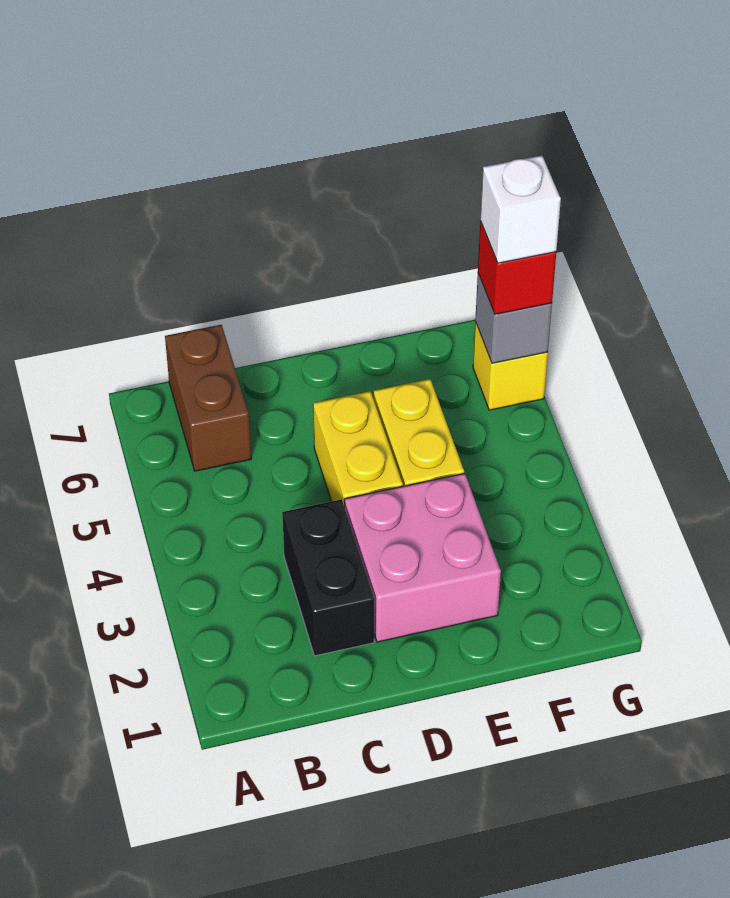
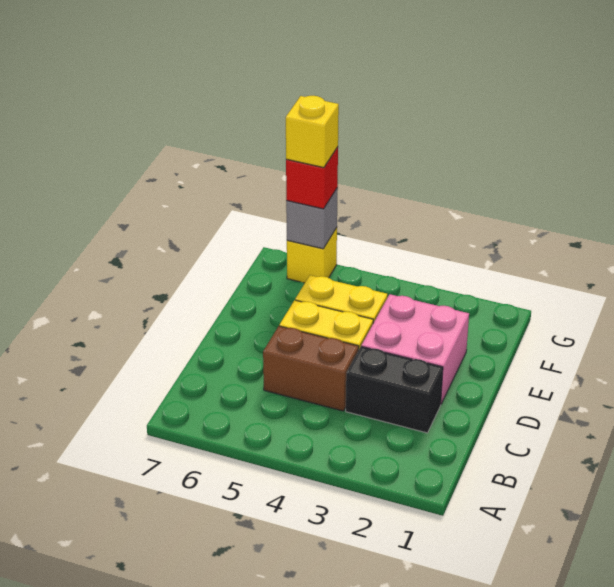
brown brick B6:B7 level 1 -> brown brick C4:C5 level 1
white brick G6 level 4 -> yellow brick G6 level 4

